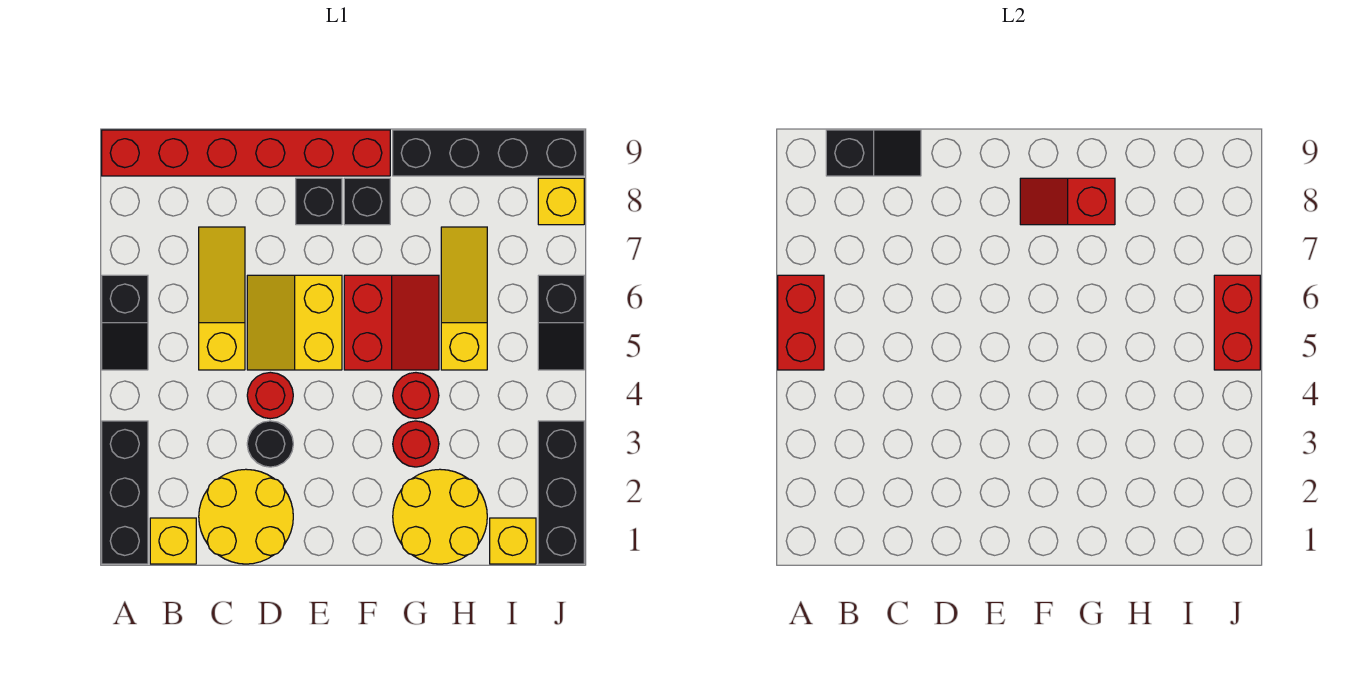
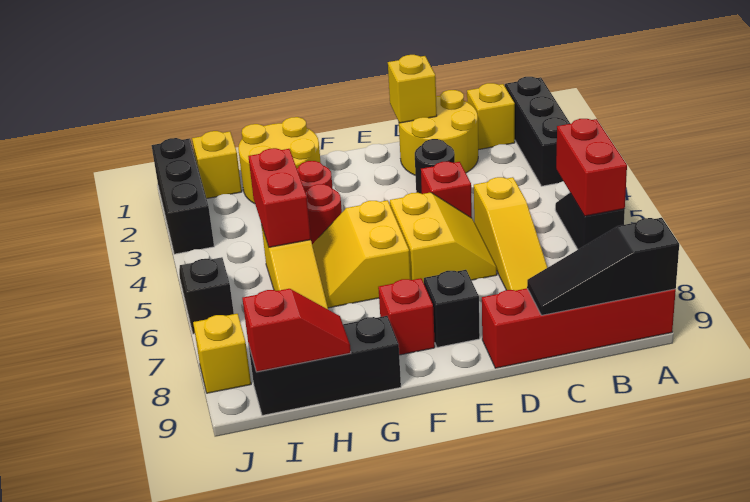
red brick A9:F9 level 1 -> red brick A9:D9 level 1
black slope B9:C9 level 2 top B -> black slope A9:C9 level 2 top A
none -> yellow brick D1 level 2
red round brick D4 level 1 -> red brick D4 level 1
red slope F5:G6 level 1 top F -> yellow slope F5:G6 level 1 top F
black brick F8 level 1 -> red brick F8 level 1
red slope F8:G8 level 2 top G -> red slope H9:I9 level 2 top I
black brick G9:J9 level 1 -> black brick G9:I9 level 1
red brick J5:J6 level 2 -> red brick H4:H5 level 2

